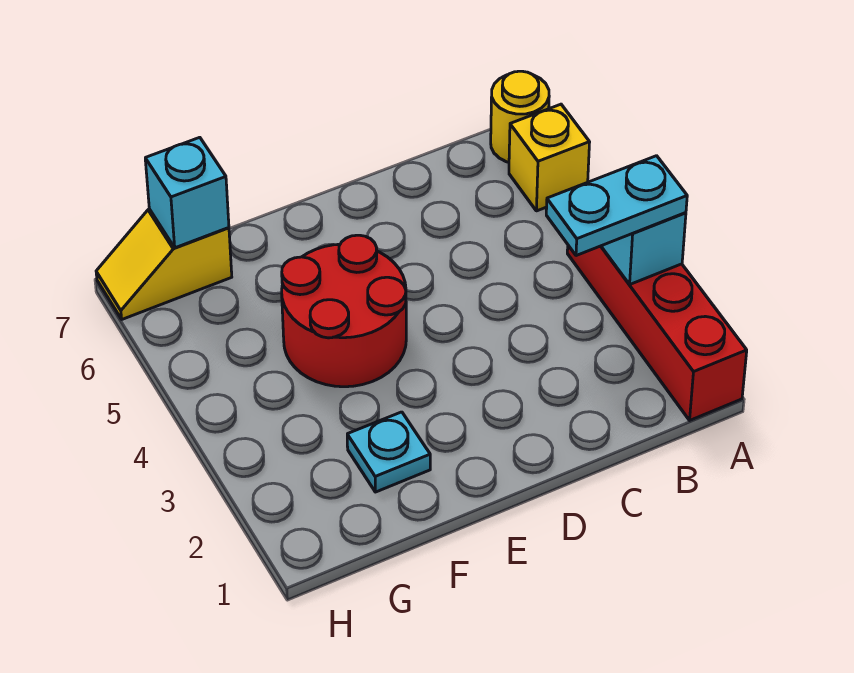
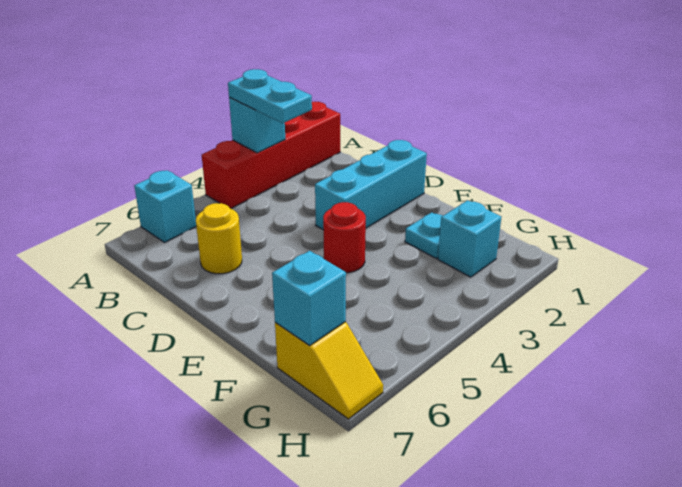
yellow brick A6 level 1 -> cyan brick A6 level 1
yellow round brick A7 level 1 -> yellow round brick C6 level 1
none -> cyan brick D1:D3 level 1
red round brick E4:F5 level 1 -> red round brick E4 level 1
none -> cyan brick G2 level 1

